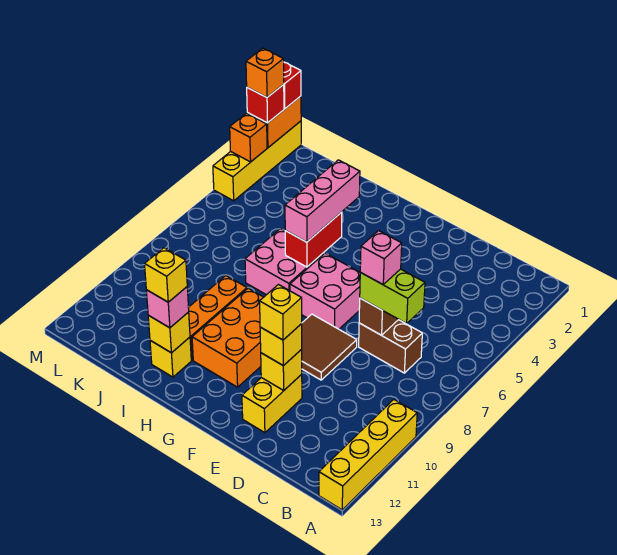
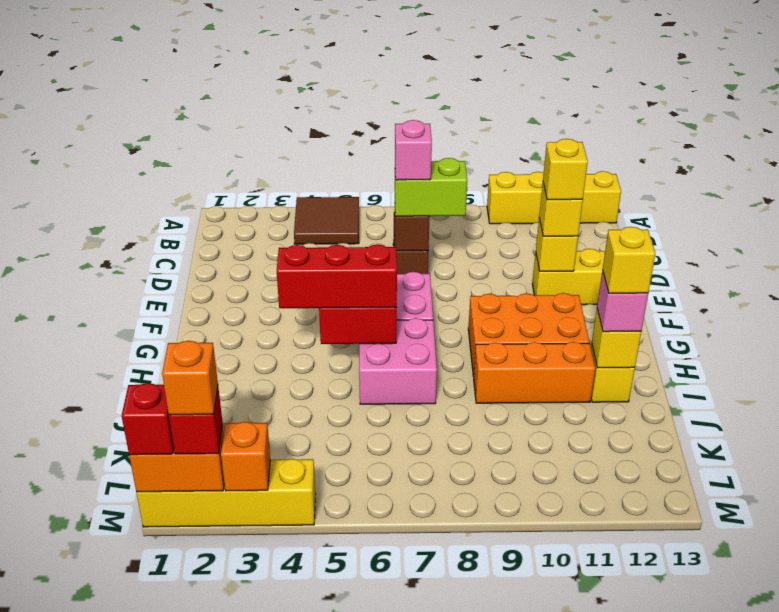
lime brick C7:D7 level 3 -> lime brick D7:D8 level 3
brown tile E8:F9 level 1 -> brown tile A4:B5 level 1
pink brick H4:H6 level 3 -> red brick H4:H6 level 3

